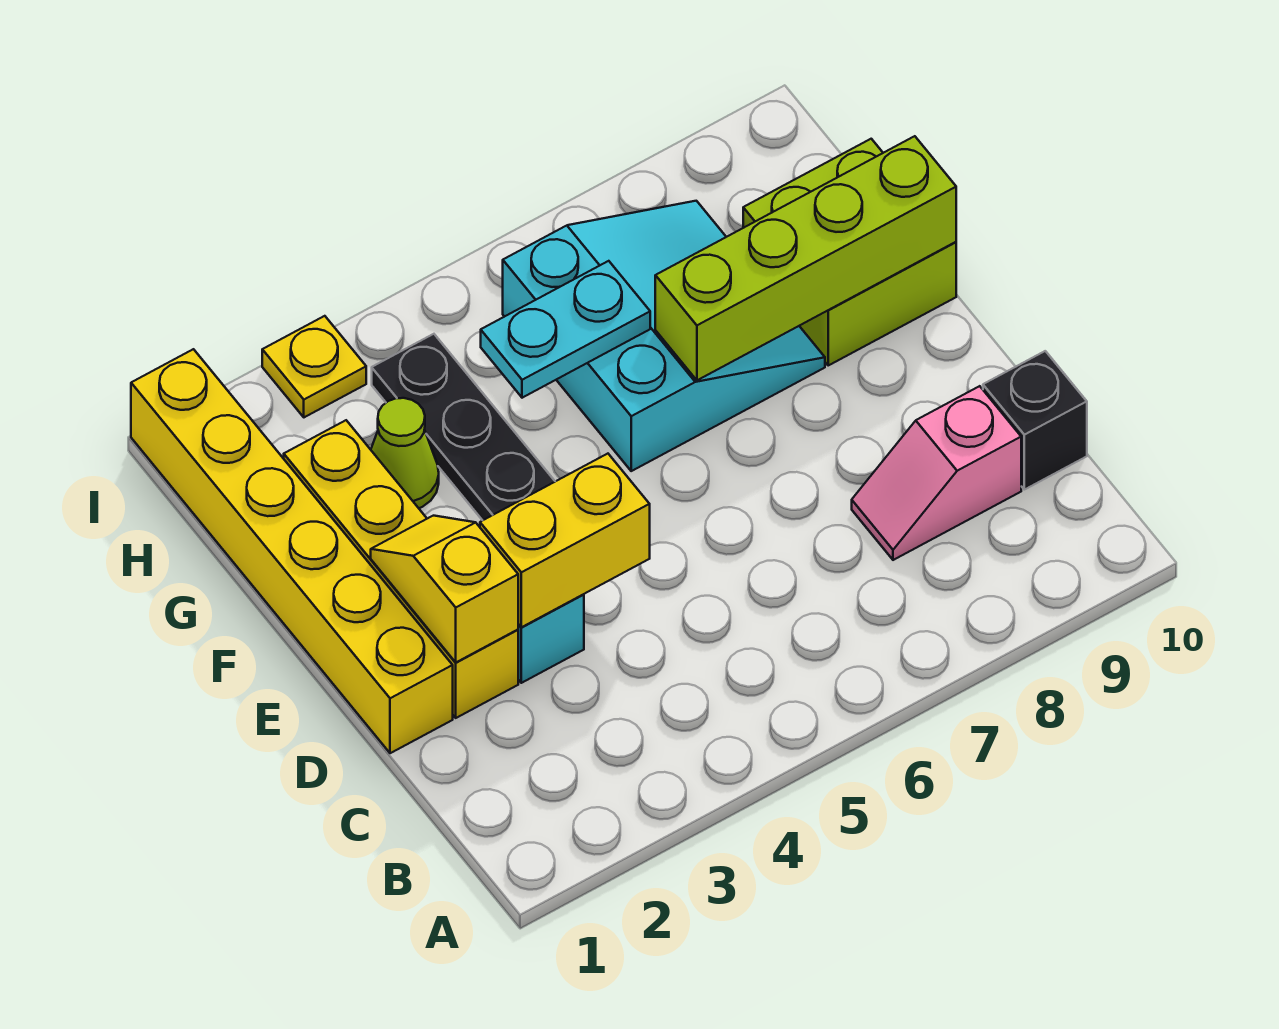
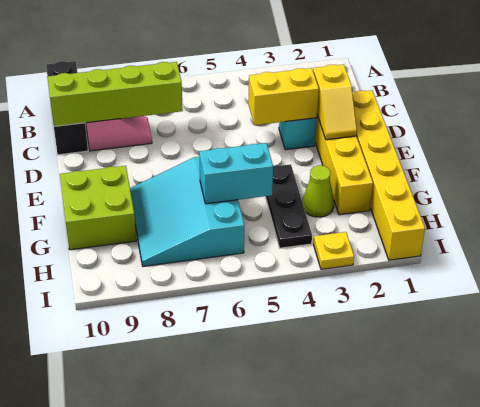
black brick C10 level 1 -> black brick A10:C10 level 1
lime brick F7:F10 level 2 -> lime brick C7:C10 level 2
cyan plate G5:G6 level 2 -> cyan brick G5:G6 level 2

